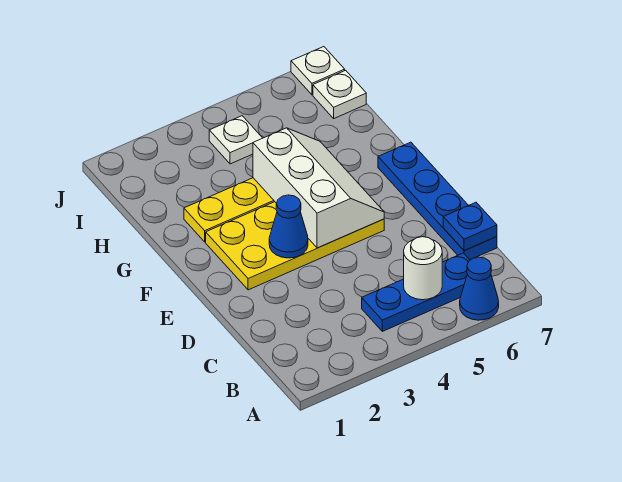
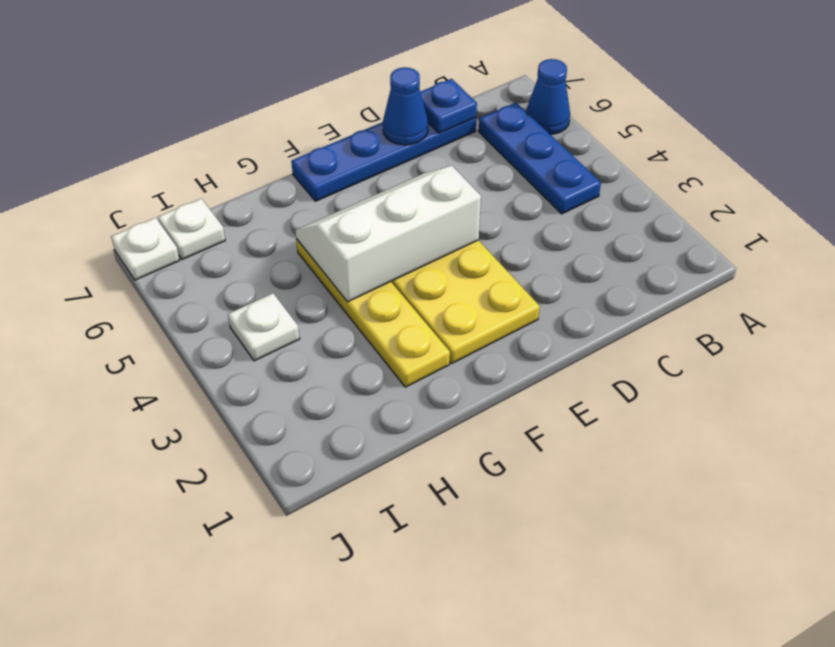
white round brick B5 level 2 -> none
blue cone E3 level 2 -> blue cone D7 level 2

